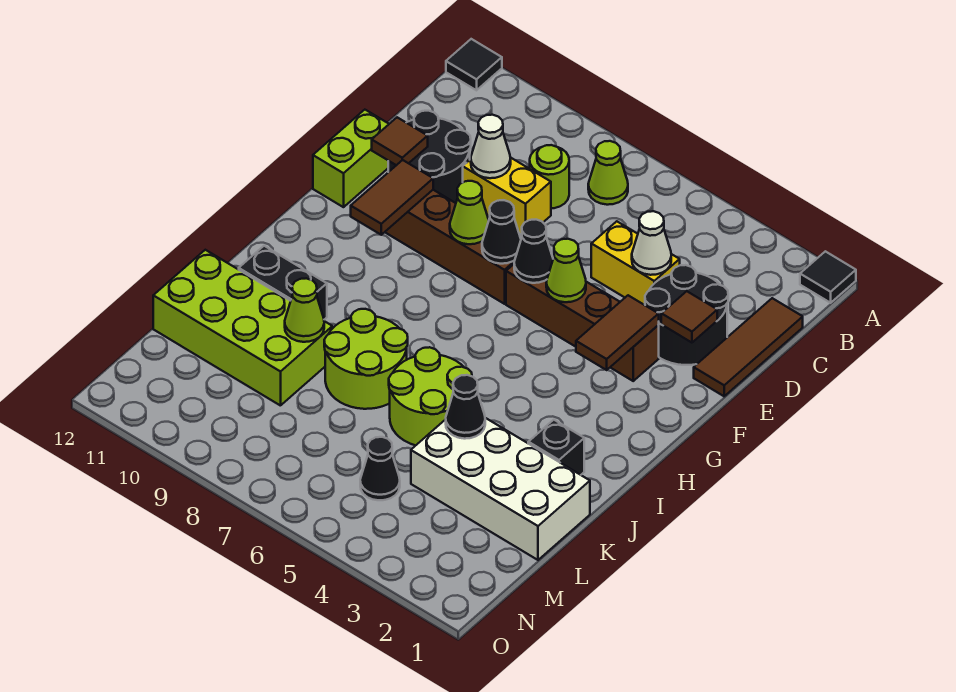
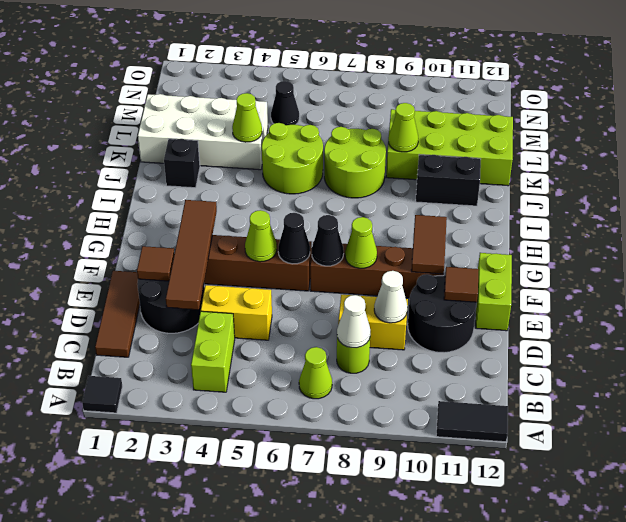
black tile A12 level 1 -> black tile A11:A12 level 1
none -> lime brick B4:C4 level 1
white cone D4 level 2 -> white cone C8 level 2
brown tile F3:G3 level 2 -> brown tile D3:G3 level 2
black cone K4 level 2 -> lime cone K4 level 2

